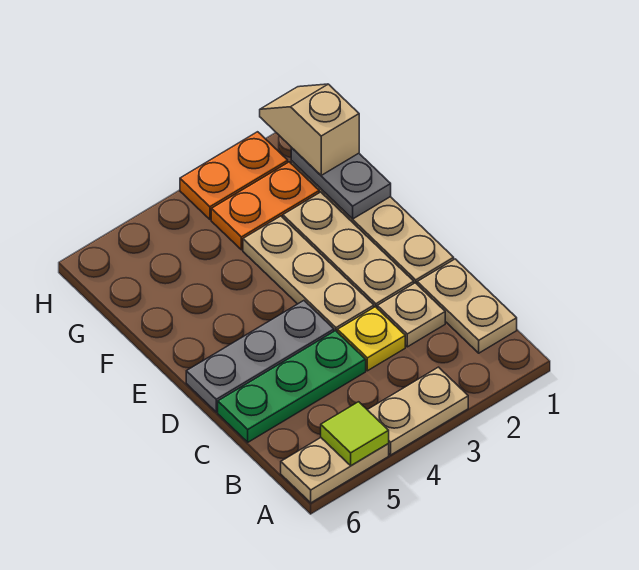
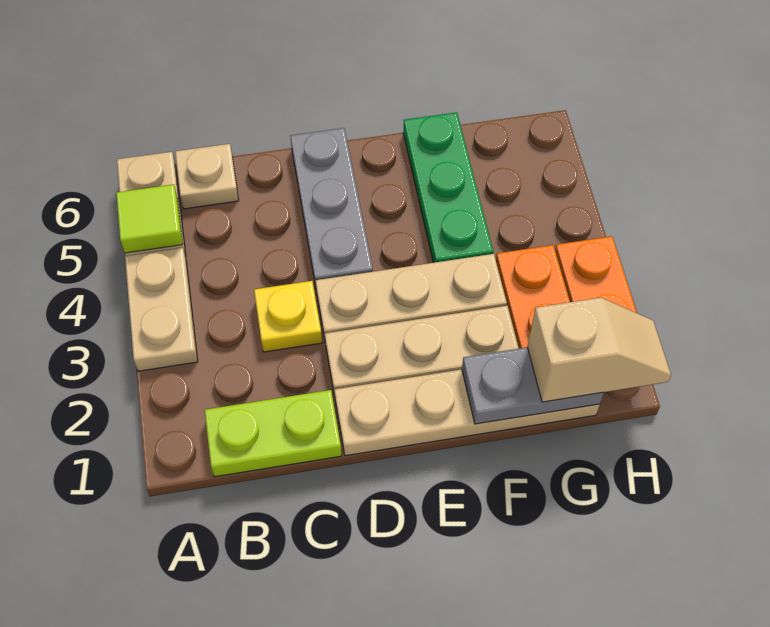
tan plate B1:C1 level 1 -> lime plate B1:C1 level 1
tan plate C2 level 1 -> tan plate B6 level 1
green plate C4:C6 level 1 -> green plate F4:F6 level 1

